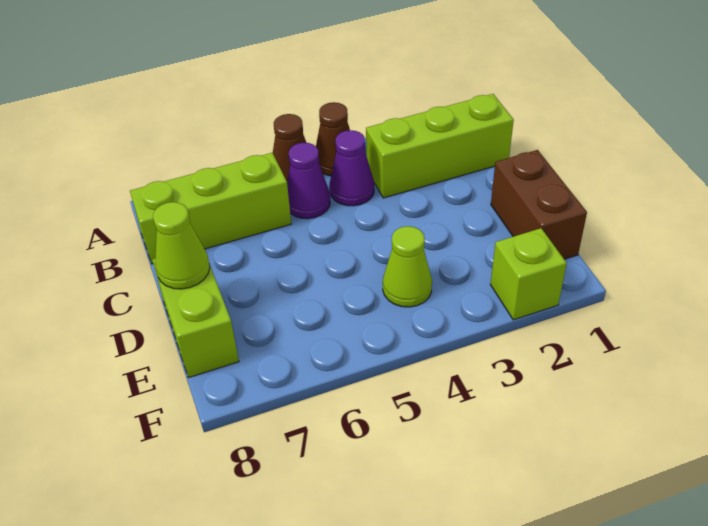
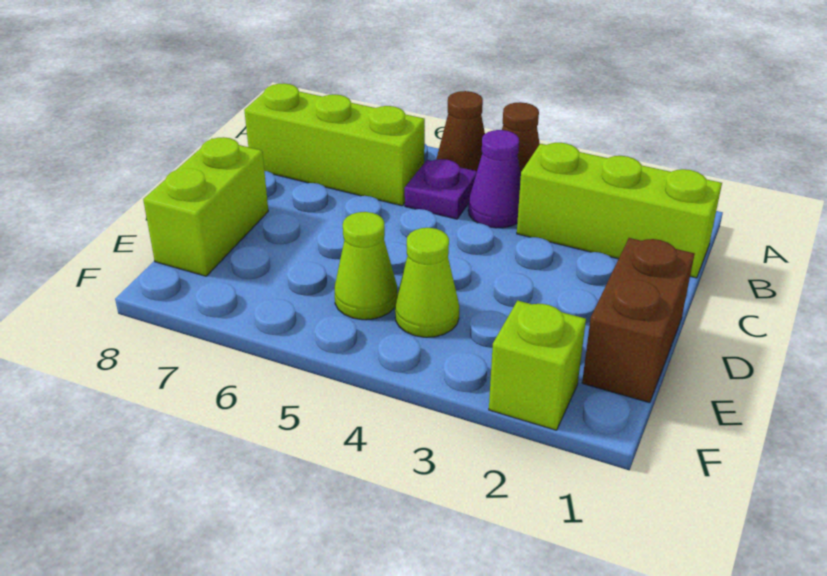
purple cone B5 level 1 -> purple plate B5 level 1
lime cone D8 level 2 -> lime cone E5 level 1

